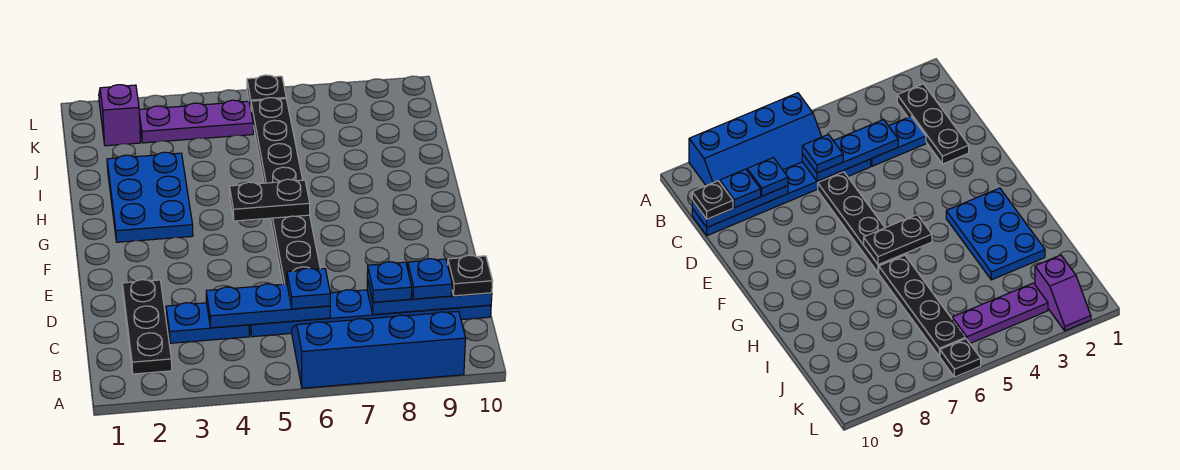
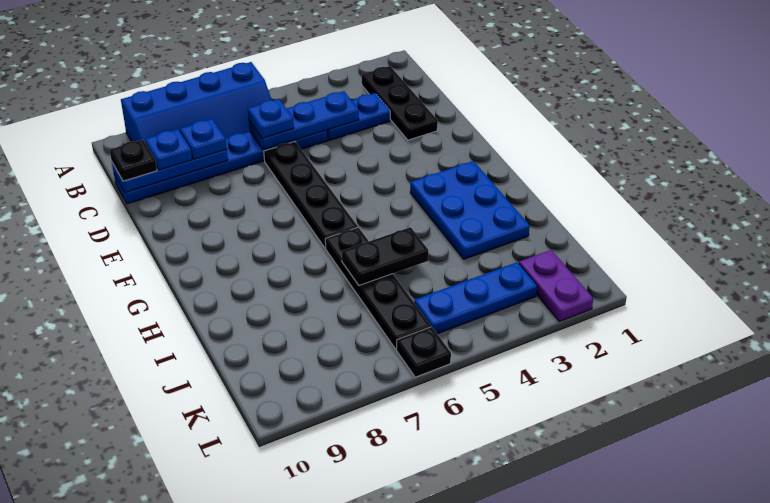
black plate G5:G6 level 2 -> black plate I5:I6 level 2
purple slope K2:L2 level 1 top K -> purple plate K2:L2 level 1
purple plate K3:K5 level 1 -> blue plate K3:K5 level 1

